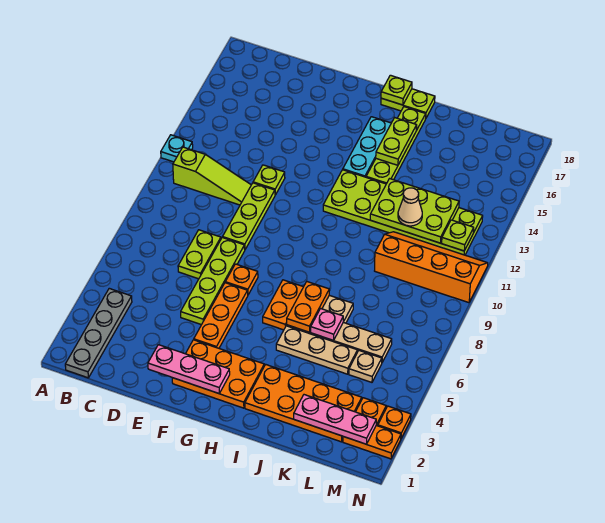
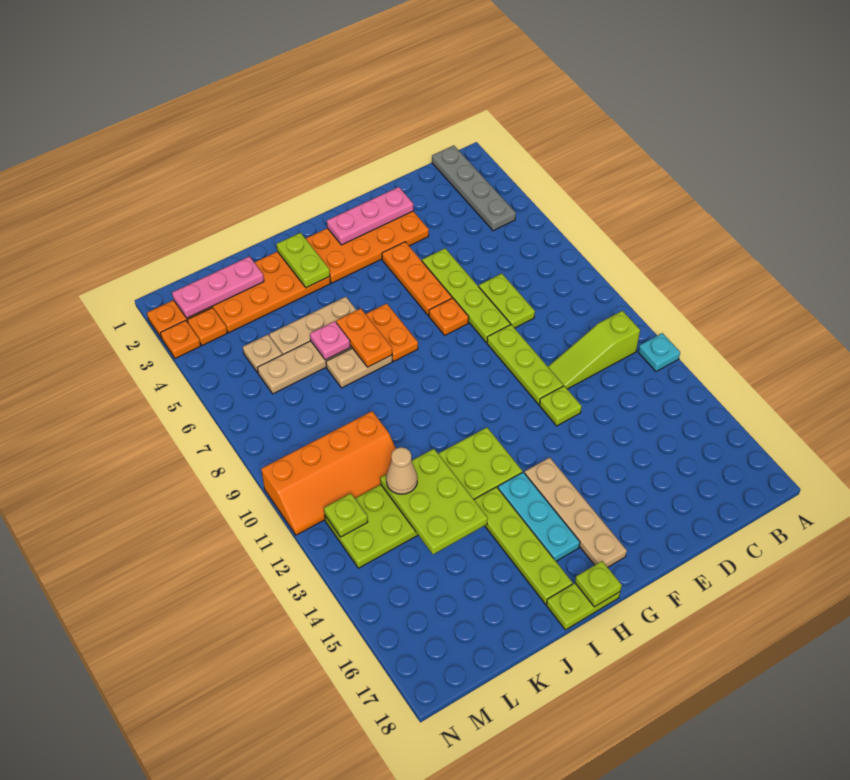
orange plate F2:H3 level 1 -> orange plate E2:H3 level 1
none -> tan plate G14:G17 level 1
lime plate I15:I16 level 2 -> lime plate I2:I3 level 2
lime plate J12:L13 level 2 -> lime plate J12:K14 level 2

